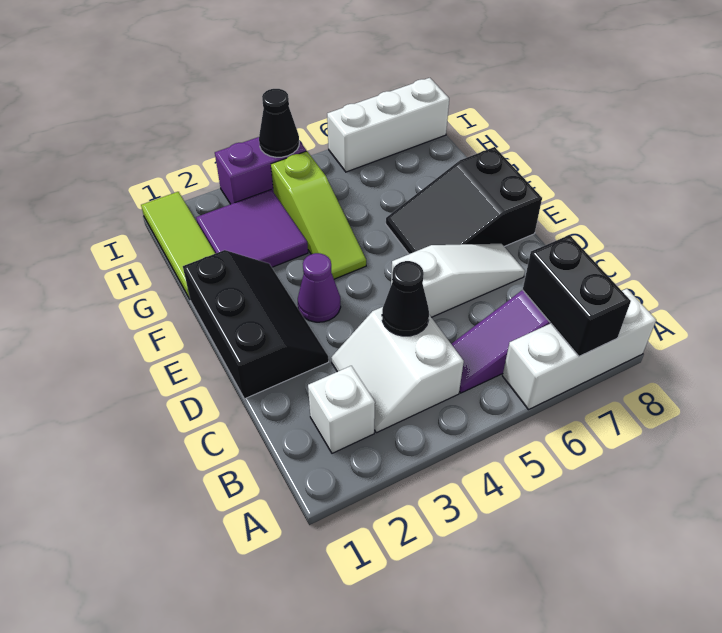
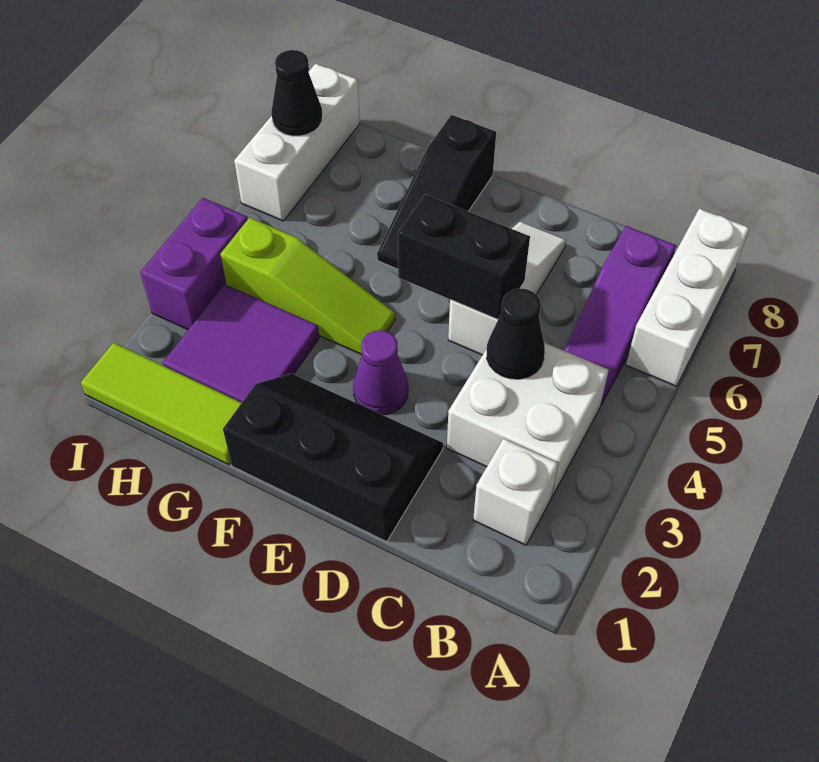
black brick A7:B7 level 2 -> black brick D5:E5 level 2
white slope B3:C4 level 1 top 4 -> white brick B3:C4 level 1
black slope E6:F8 level 1 top 8 -> black slope F6:F8 level 1 top 8
black cone I4 level 2 -> black cone I7 level 2

